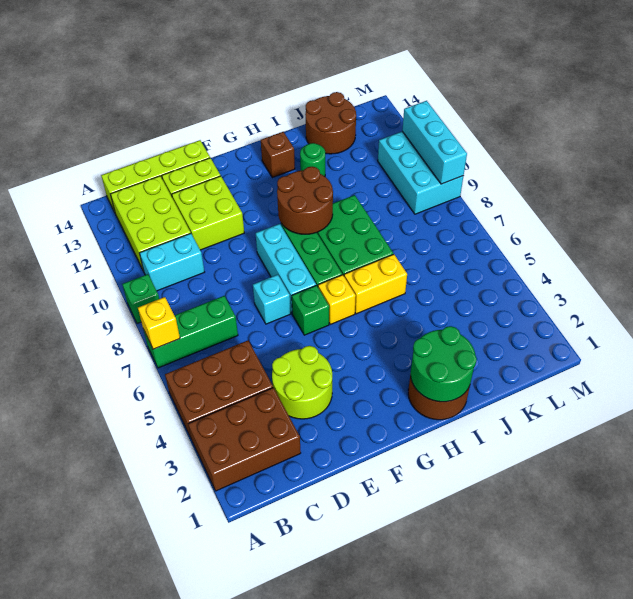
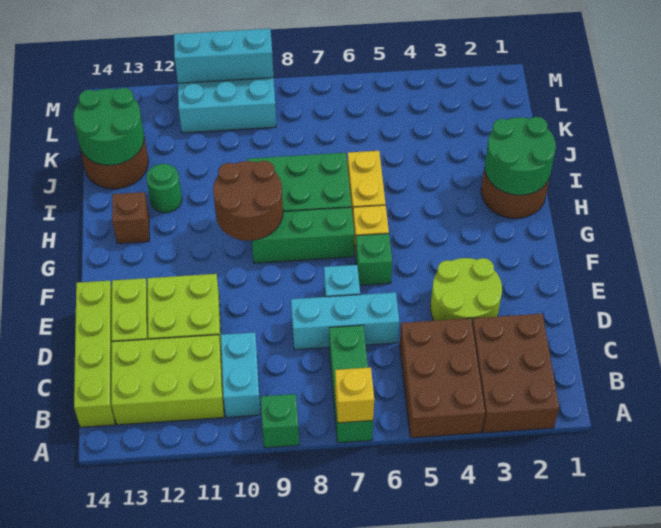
cyan brick F7:F9 level 1 -> cyan brick D6:D8 level 1
none -> green round brick J13:K14 level 2

